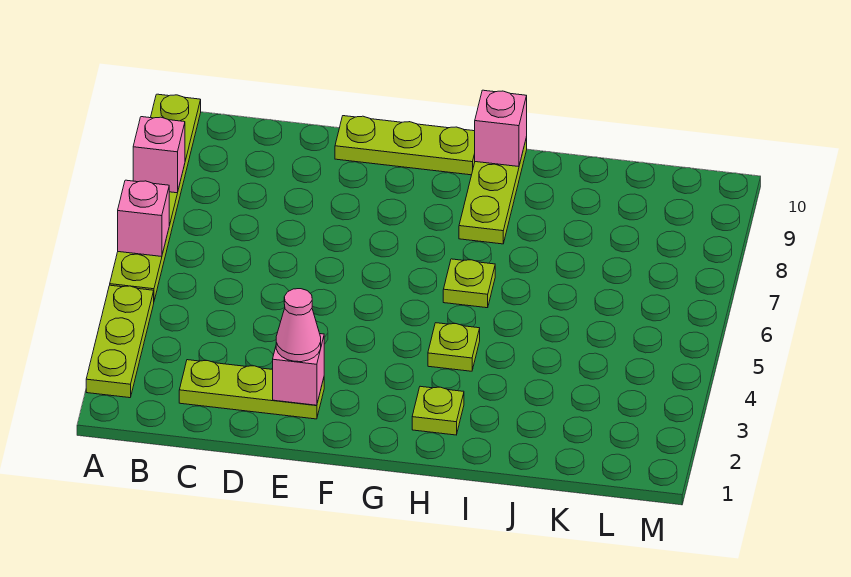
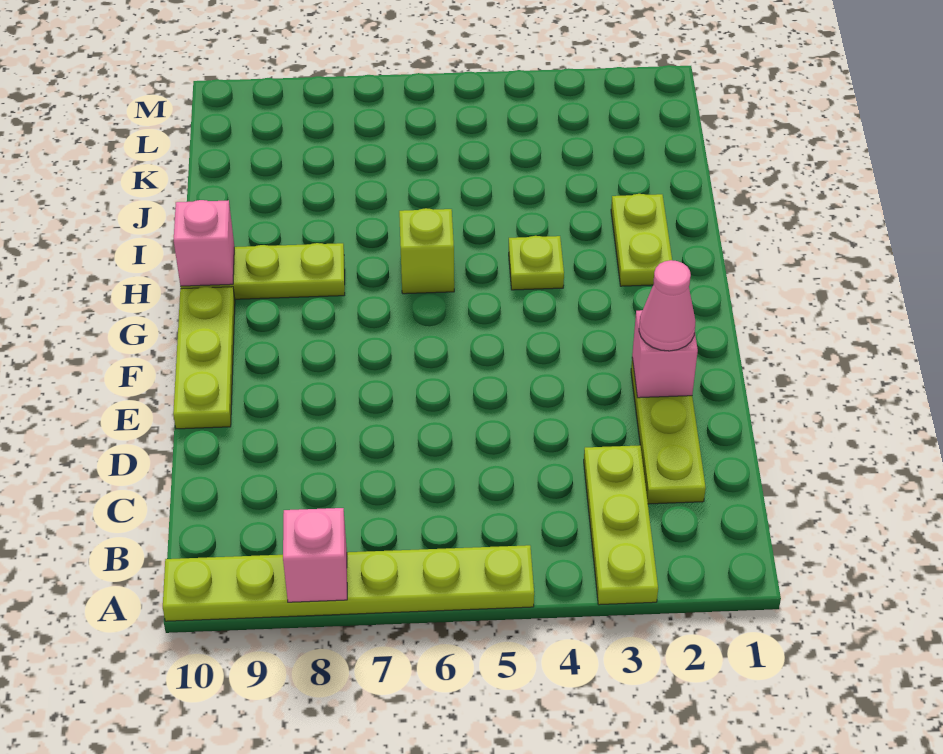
lime plate A2:A4 level 1 -> lime plate A3:C3 level 1
pink brick A6 level 2 -> none
lime plate H2 level 1 -> lime plate H2:I2 level 1
lime plate H6 level 1 -> lime brick H6 level 1

